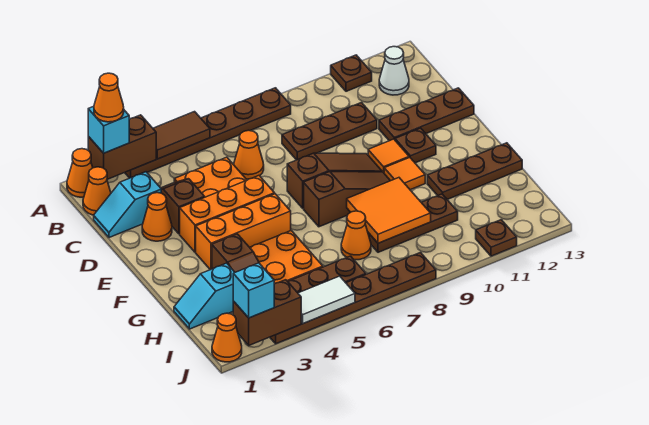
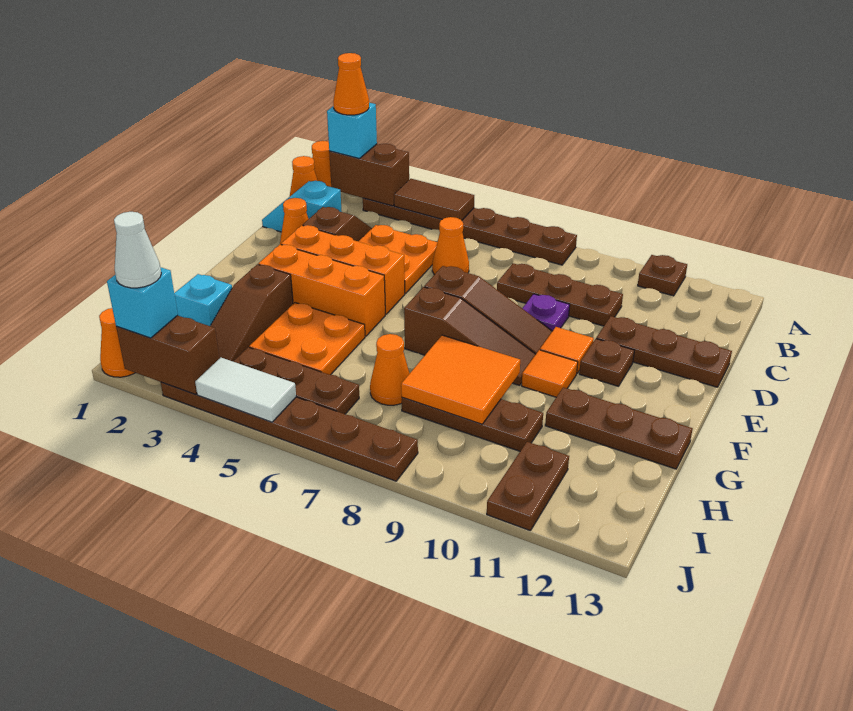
white cone B12 level 1 -> white cone J2 level 4
none -> purple plate D9 level 1
brown plate J11 level 1 -> brown plate I11:J11 level 1

